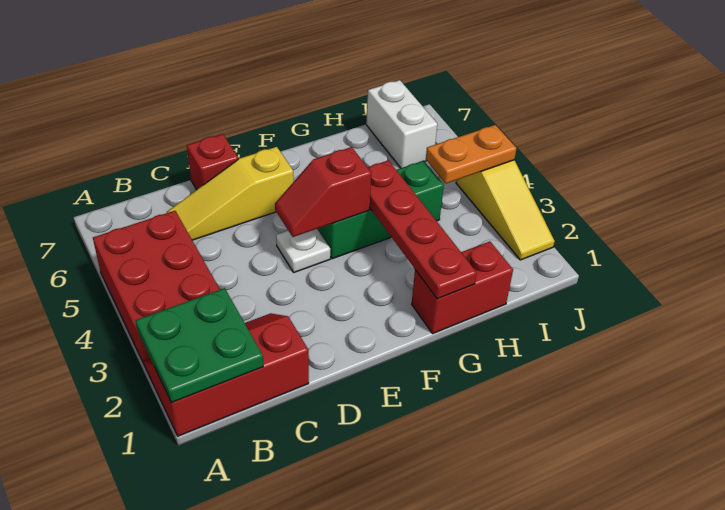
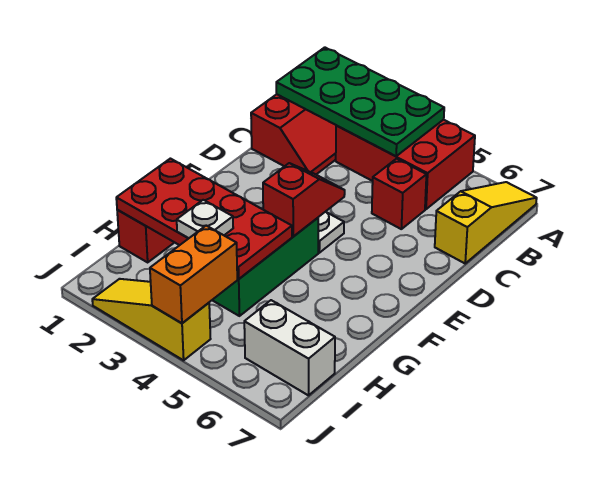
green plate A1:B2 level 2 -> green plate A1:B4 level 2
yellow slope C6:E6 level 1 top E -> yellow slope A7:C7 level 1 top C
red brick D7 level 1 -> red brick C5 level 1
red plate G1:G4 level 2 -> red plate G1:H4 level 2
none -> white plate H3 level 3
orange plate I4:J4 level 2 -> orange brick I4:J4 level 2

